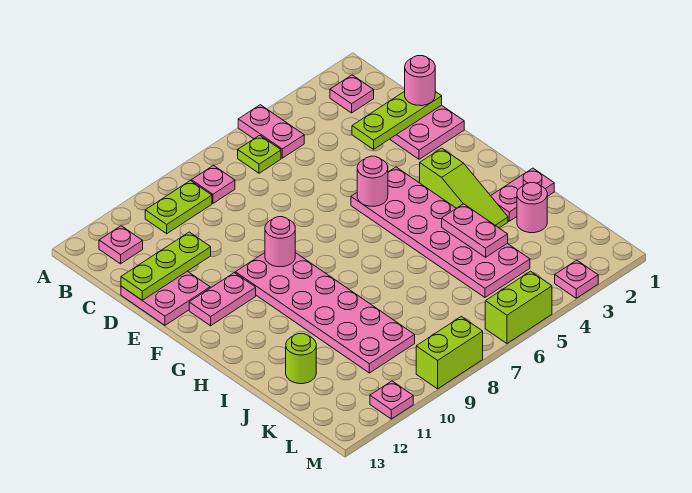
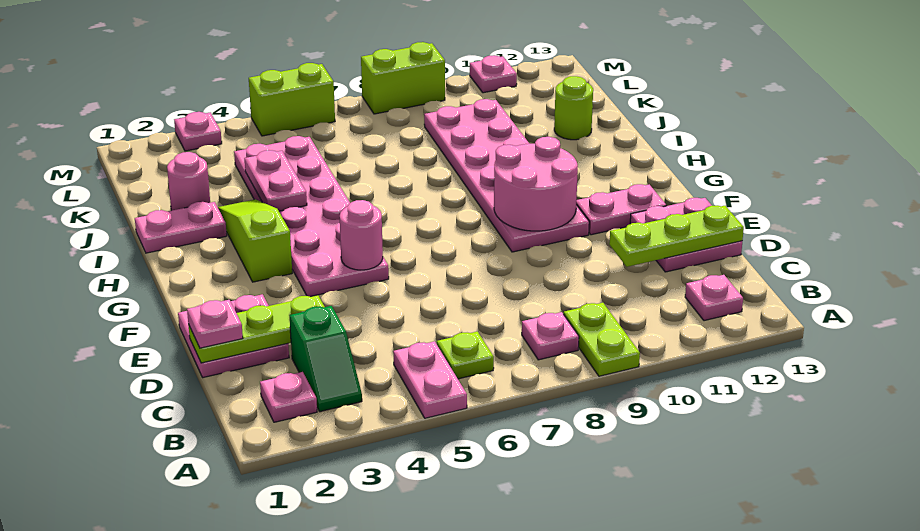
none -> green slope B3:C3 level 1 top C
lime plate B9:B10 level 1 -> lime plate A9:B9 level 1
pink round brick D1 level 3 -> pink plate D1 level 3
pink round brick F9 level 2 -> pink round brick F9:G10 level 2

